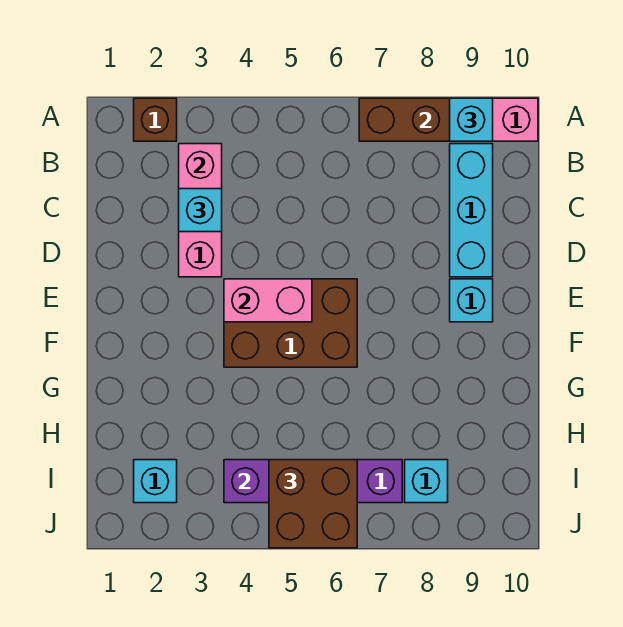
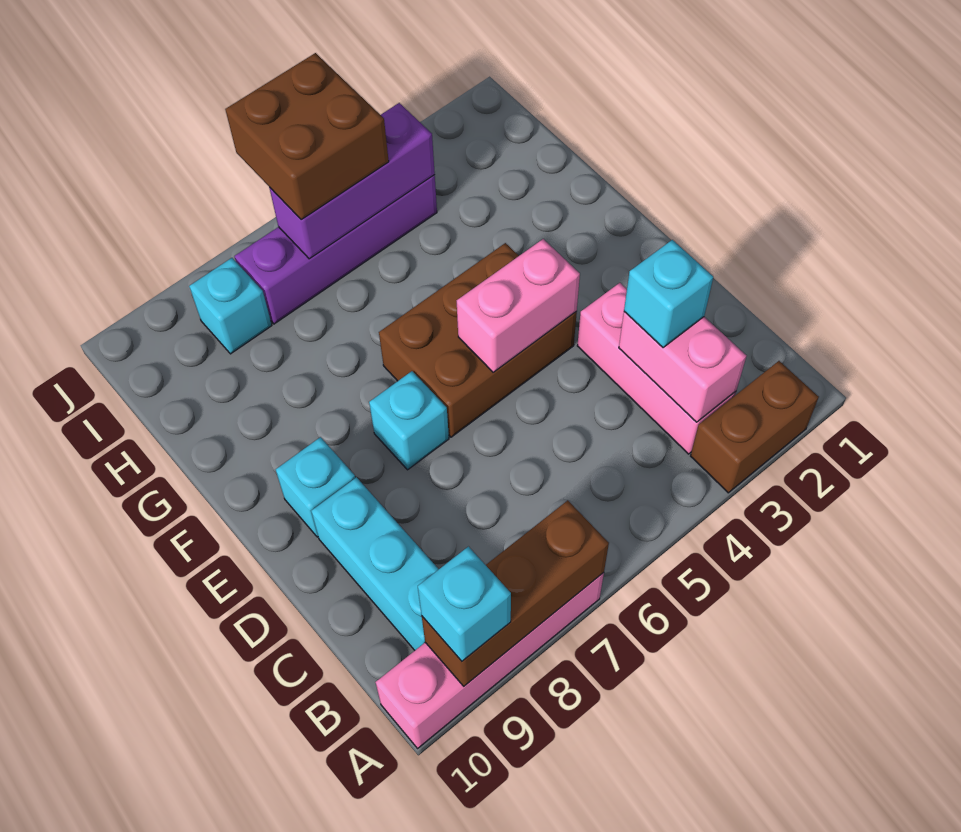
brown brick A2 level 1 -> brown brick A2:A3 level 1
cyan brick I2 level 1 -> cyan brick E7 level 1

